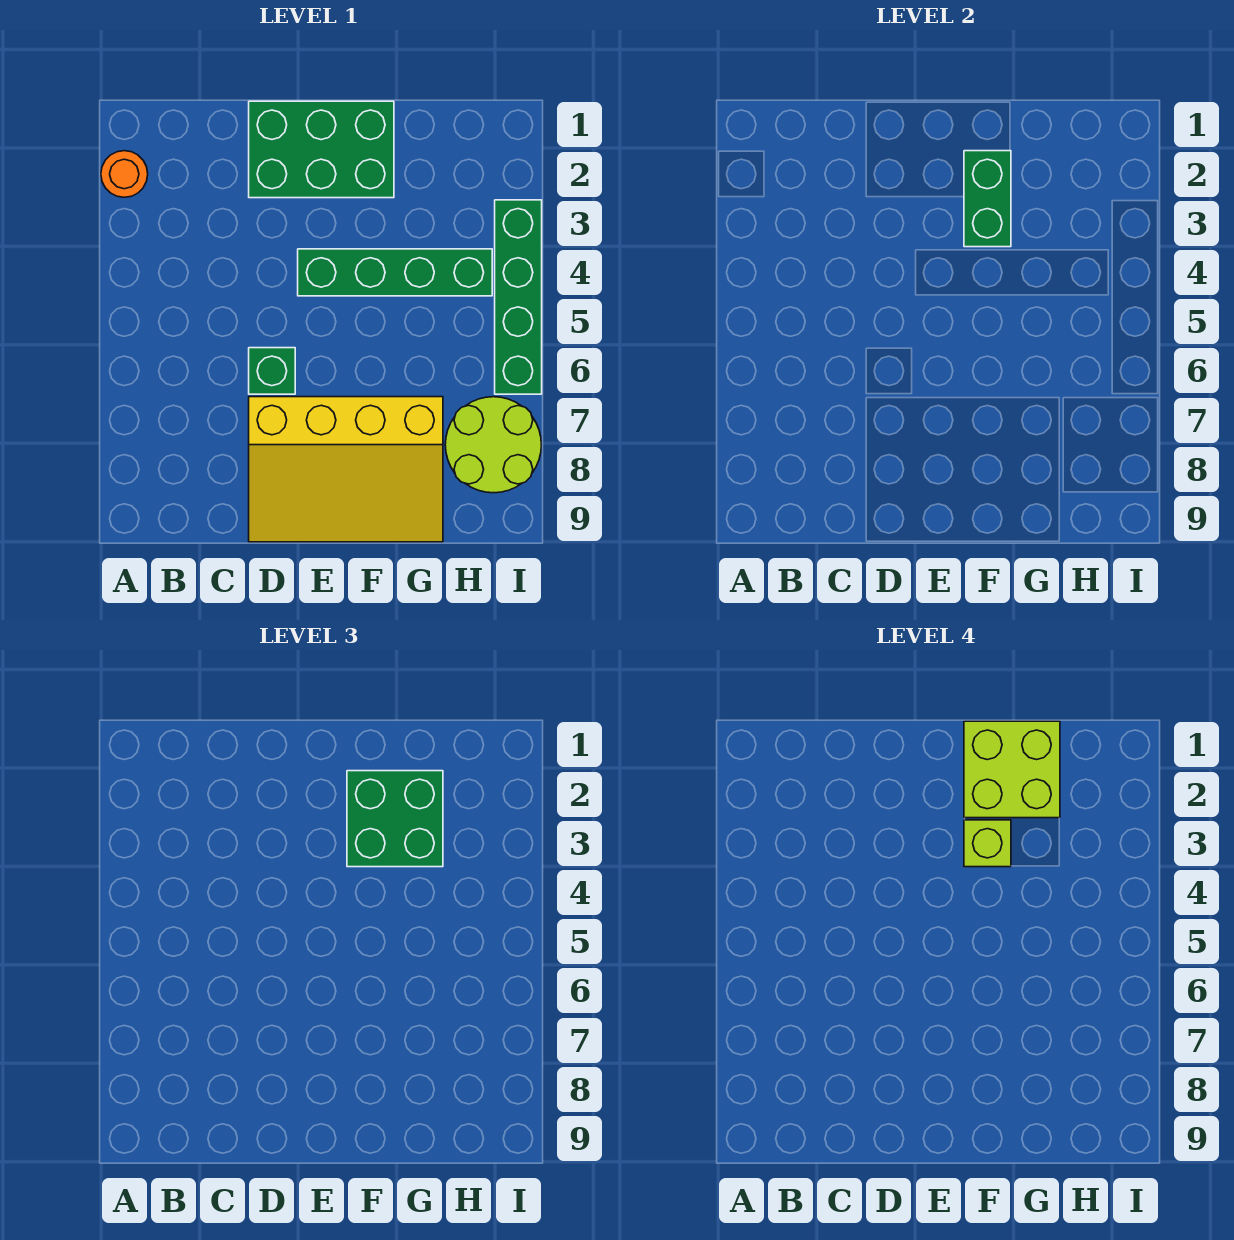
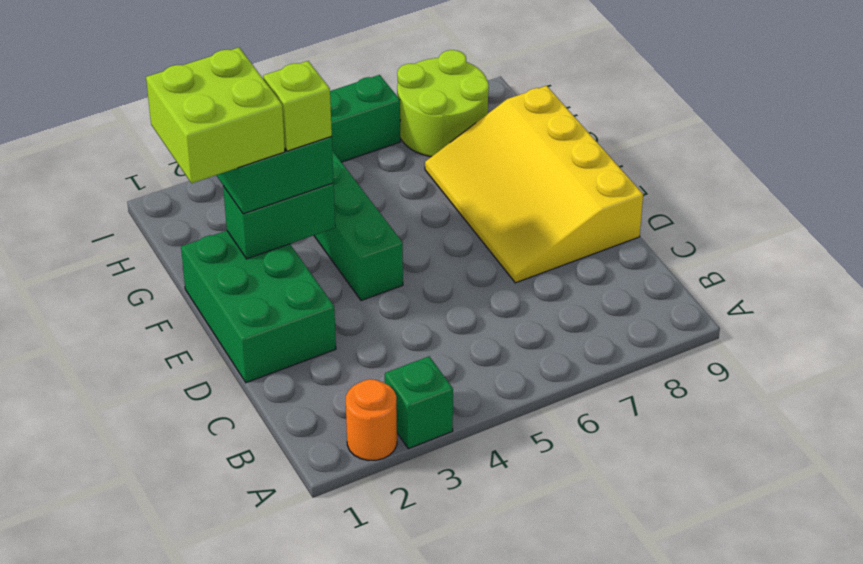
green brick D6 level 1 -> green brick A3 level 1
yellow slope D7:G9 level 1 top 7 -> yellow slope D7:G9 level 1 top 9

